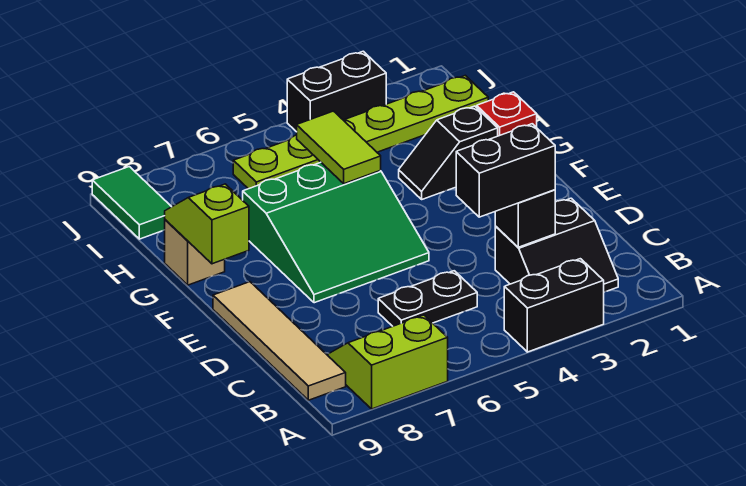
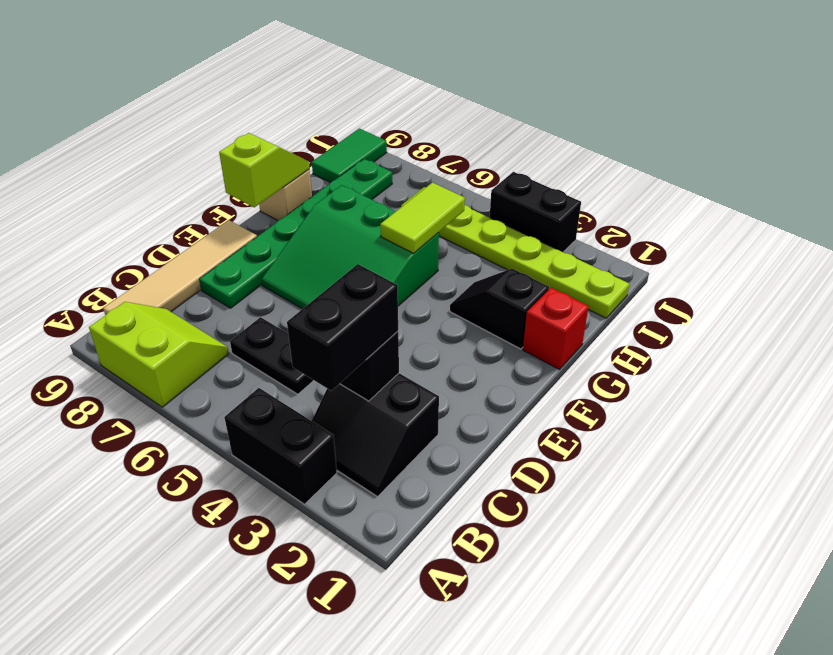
black brick C3:C4 level 3 -> black brick B3:C3 level 3
none -> green plate D8:I8 level 1

